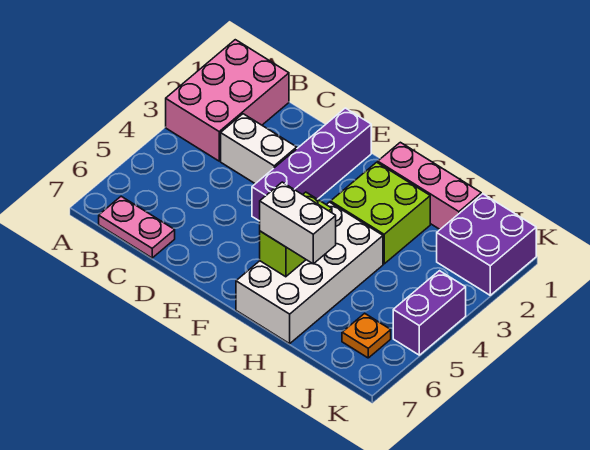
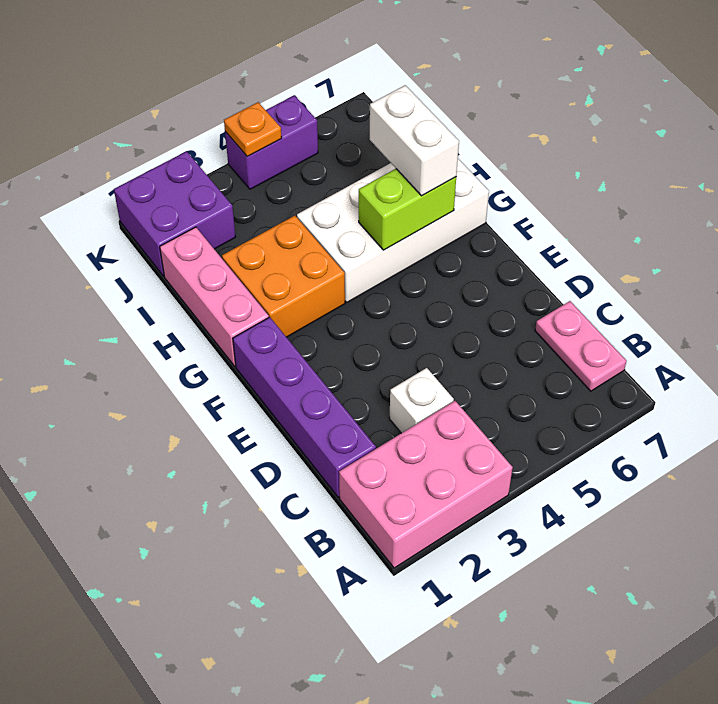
white brick C3:D3 level 1 -> white brick C3 level 1
purple brick E1:E4 level 1 -> purple brick C1:F1 level 1
lime brick G2:H3 level 1 -> orange brick G2:H3 level 1
orange plate J6 level 1 -> orange plate K4 level 2

